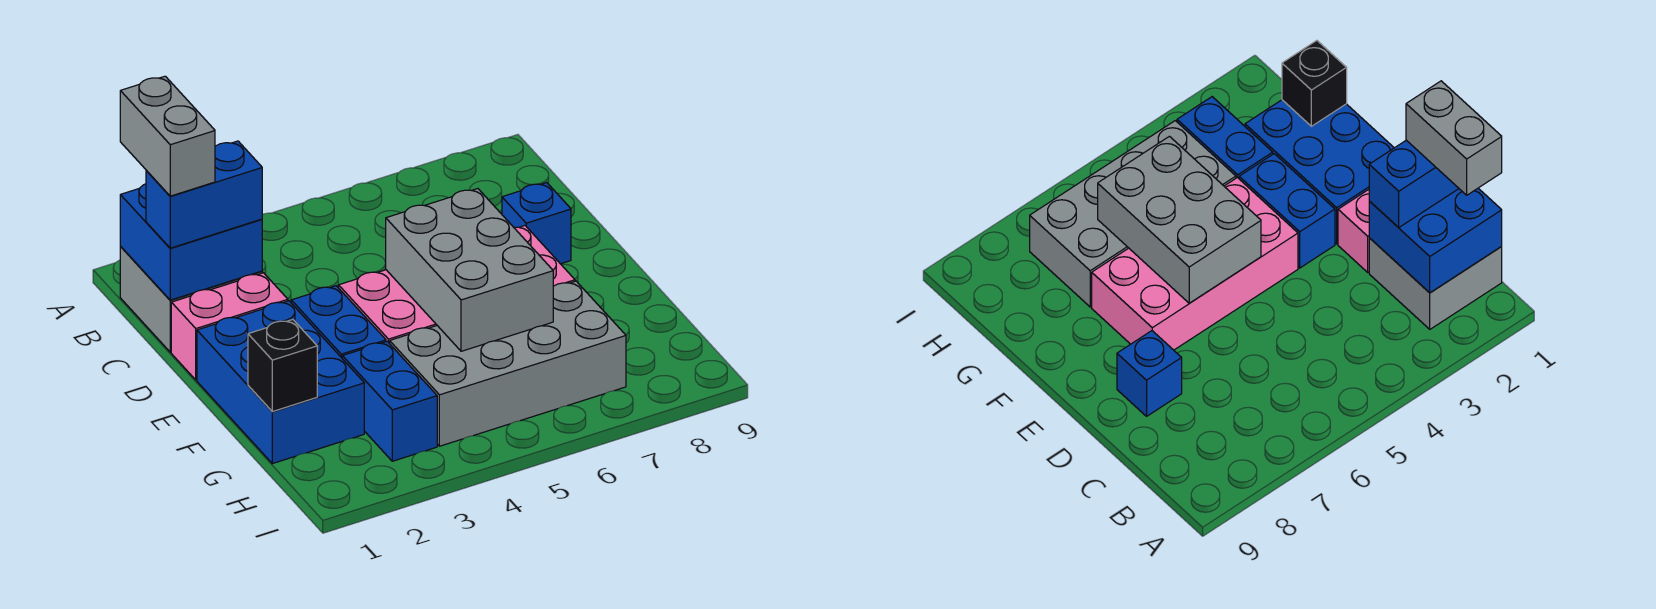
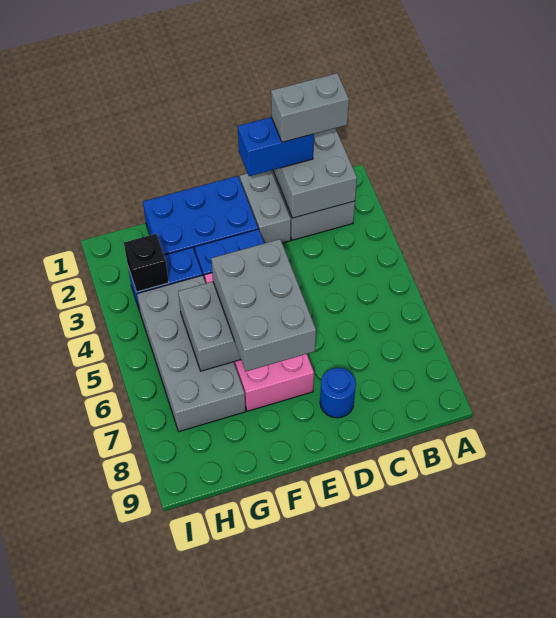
blue brick B1:C2 level 2 -> grey brick B1:C2 level 2
blue brick C1:C2 level 3 -> blue brick C1:D1 level 3
pink brick D1:D2 level 1 -> grey brick D1:D2 level 1
blue brick D8 level 1 -> blue round brick D8 level 1
none -> grey brick E5:F7 level 3
black brick G1 level 2 -> black brick H3 level 2

